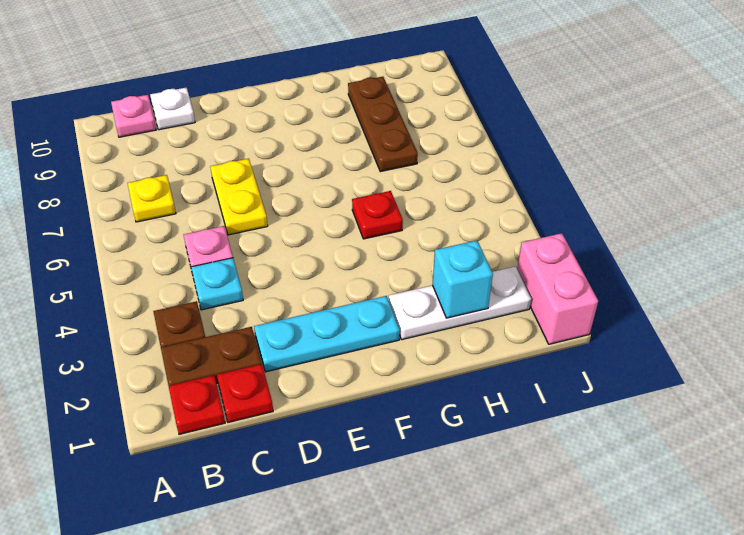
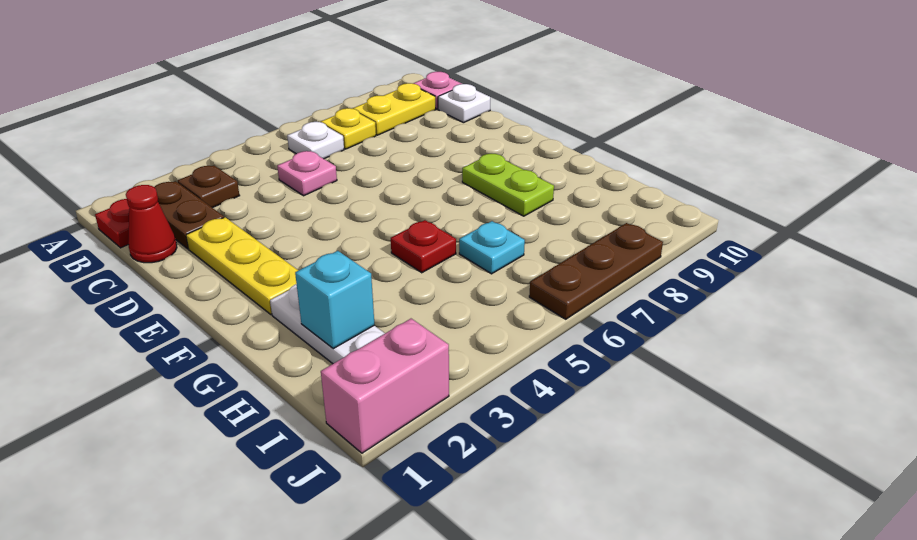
none -> white plate B6 level 1
red plate C1 level 1 -> red cone C1 level 1
cyan plate C4 level 1 -> cyan plate H6 level 1
cyan plate D2:F2 level 1 -> yellow plate D2:F2 level 1
yellow plate D6:D7 level 1 -> yellow plate B8:B9 level 1
none -> lime plate F8:G8 level 1
brown plate H7:H9 level 1 -> brown plate J6:J8 level 1

